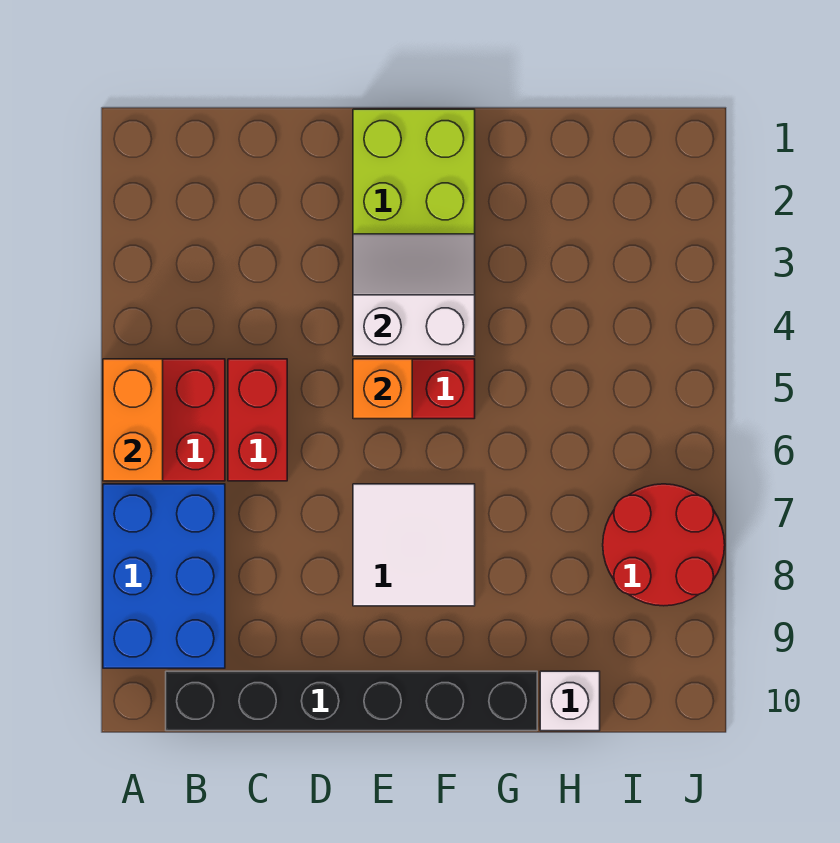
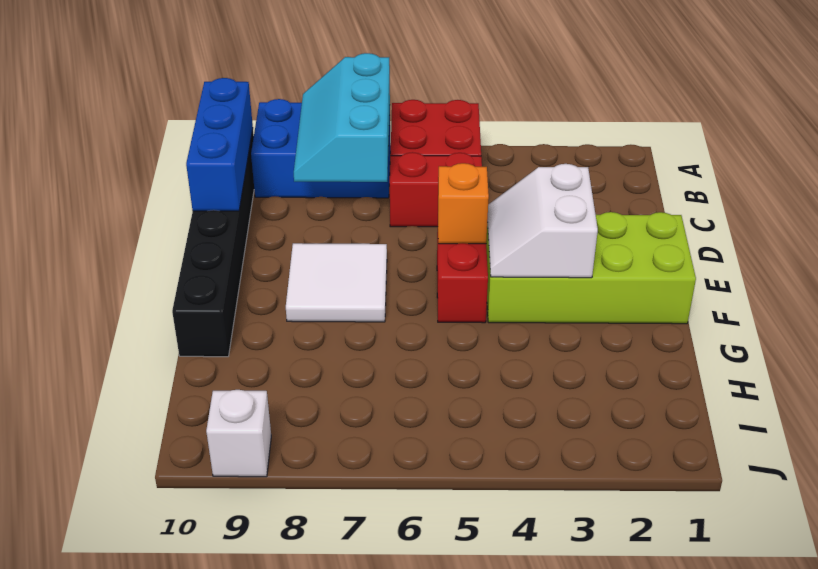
orange brick A5:A6 level 2 -> none
none -> cyan slope A7:C8 level 2 top 7
none -> blue brick B10:D10 level 2
white slope E3:F4 level 2 top 4 -> white slope E3:F4 level 2 top 3
white brick H10 level 1 -> white brick J9 level 1
red round brick I7:J8 level 1 -> none

